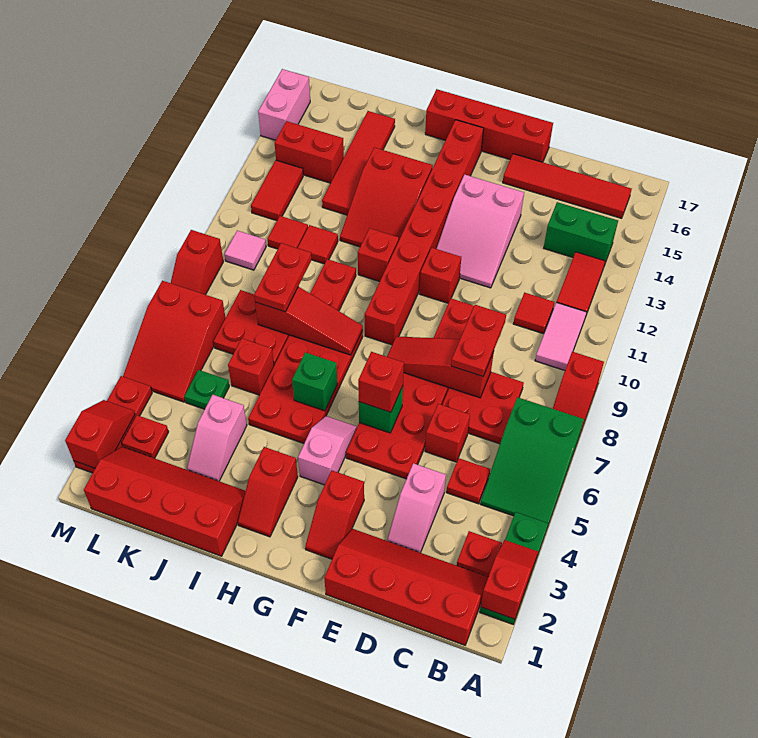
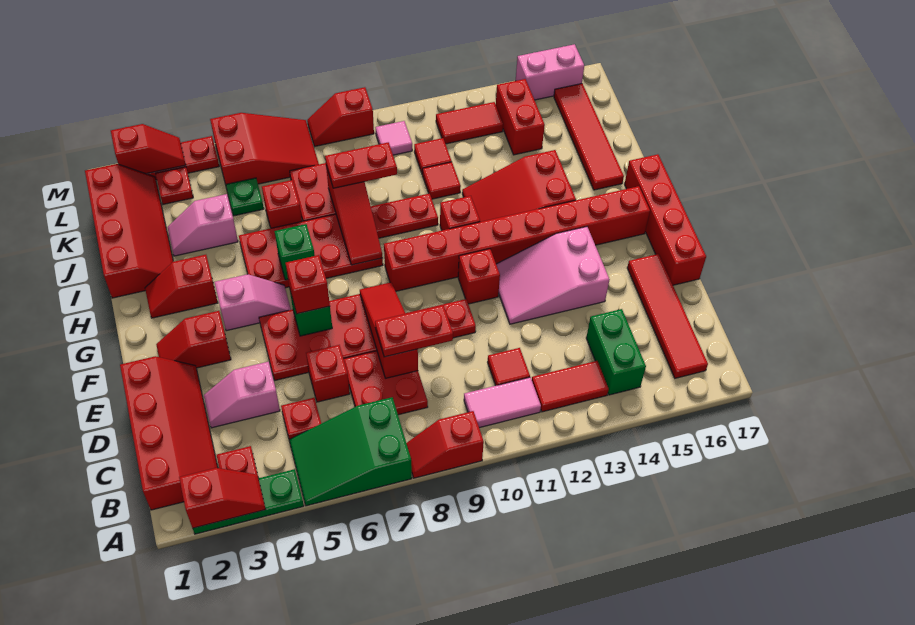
red tile J13:J16 level 1 -> red tile I16:L16 level 1
red slope L5:M7 level 1 top 7 -> red slope L5:M7 level 1 top 5

